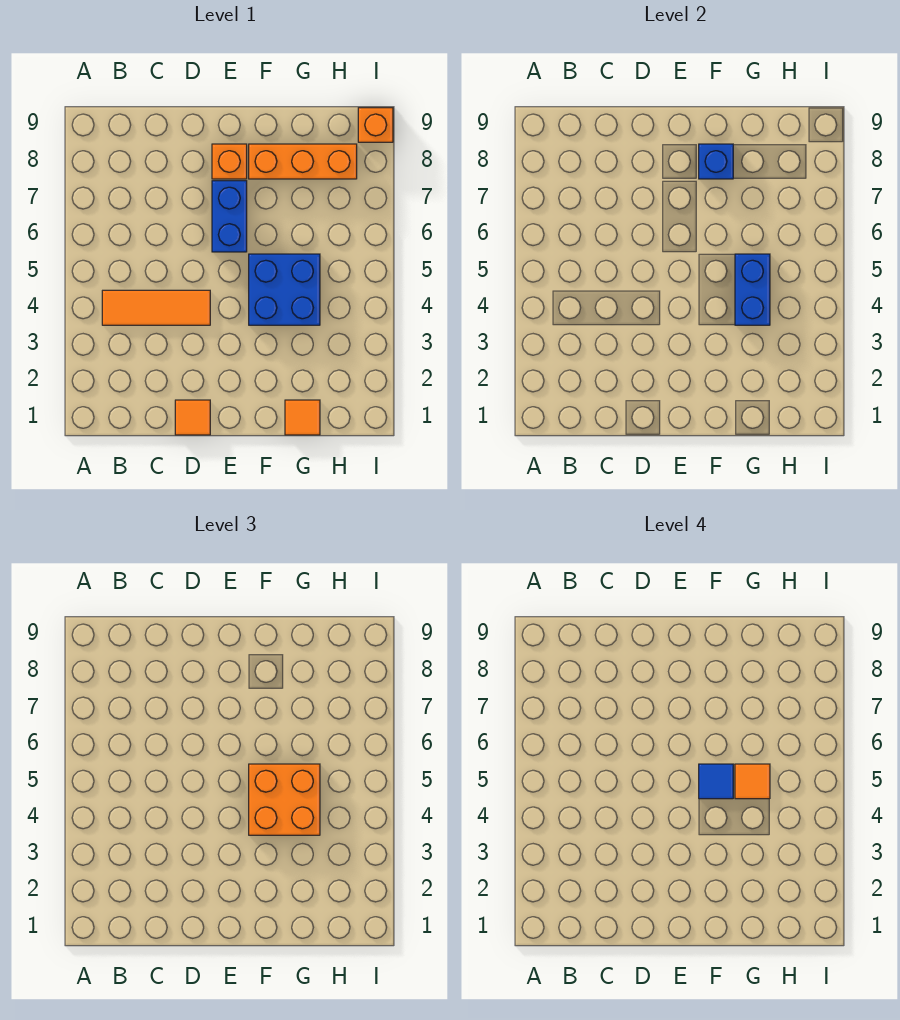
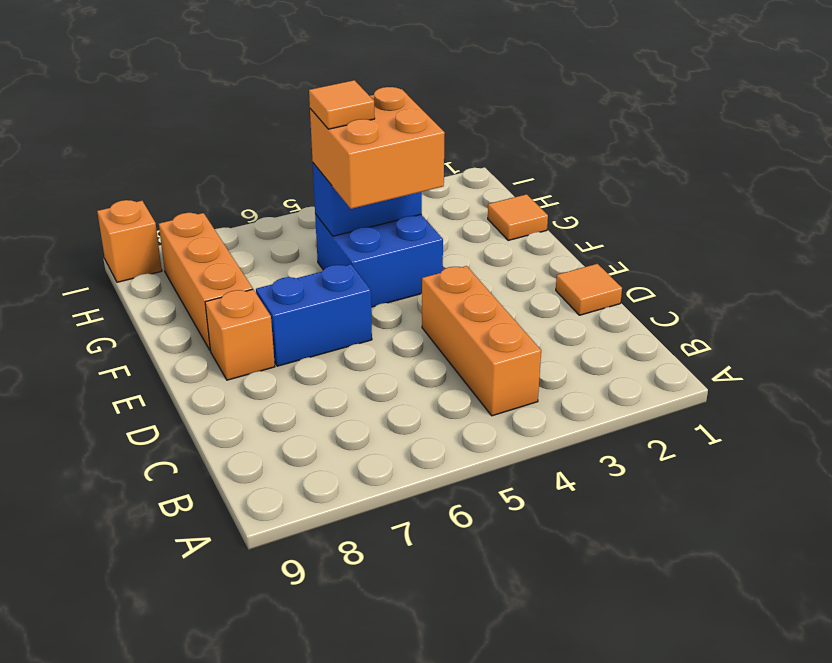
orange tile B4:D4 level 1 -> orange brick B4:D4 level 1
blue tile F5 level 4 -> none
blue brick F8 level 2 -> none

